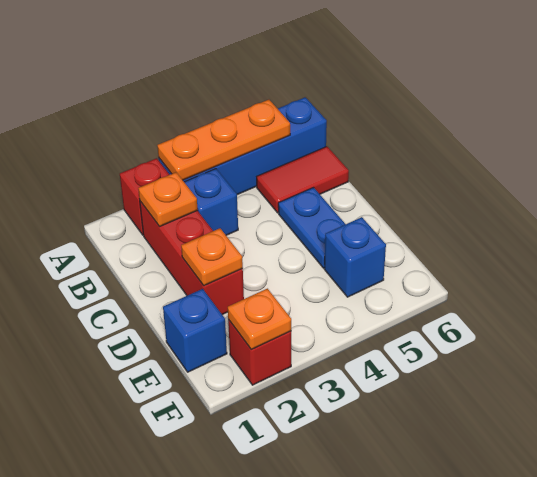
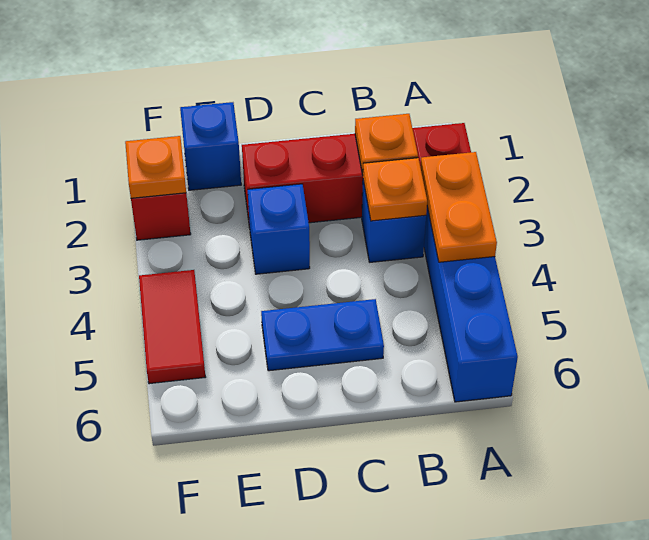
orange plate A3:A5 level 2 -> orange plate A3:A4 level 2
red tile B5:B6 level 1 -> red tile F4:F5 level 1
orange plate D2 level 2 -> orange plate B3 level 2
blue brick E5 level 1 -> blue brick D3 level 1

